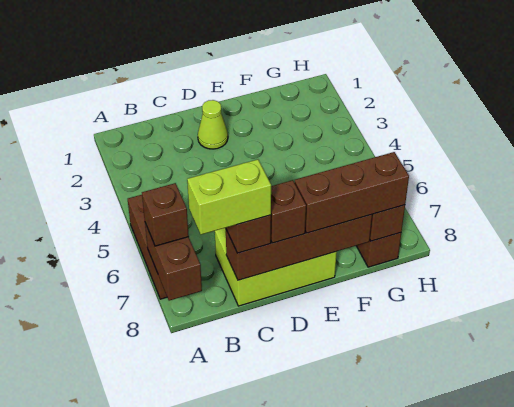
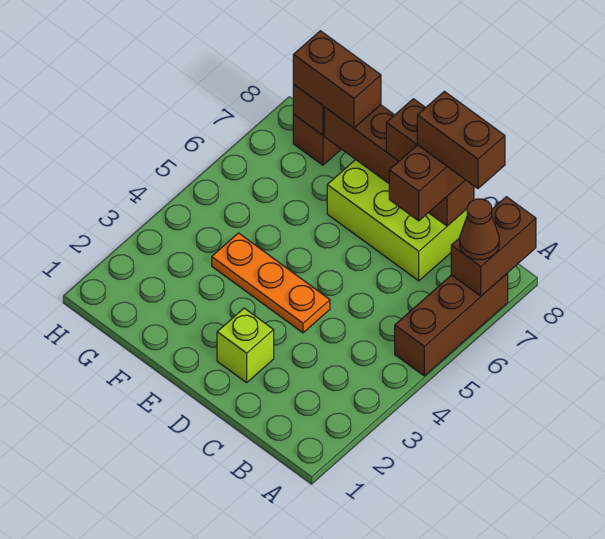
brown brick A7 level 3 -> brown cone A7 level 3
lime brick B8:C8 level 4 -> brown brick B8:C8 level 4
lime cone D2 level 1 -> lime brick D2 level 1
none -> orange plate D4:F4 level 1
brown brick E8:G8 level 3 -> brown brick F8:G8 level 3

